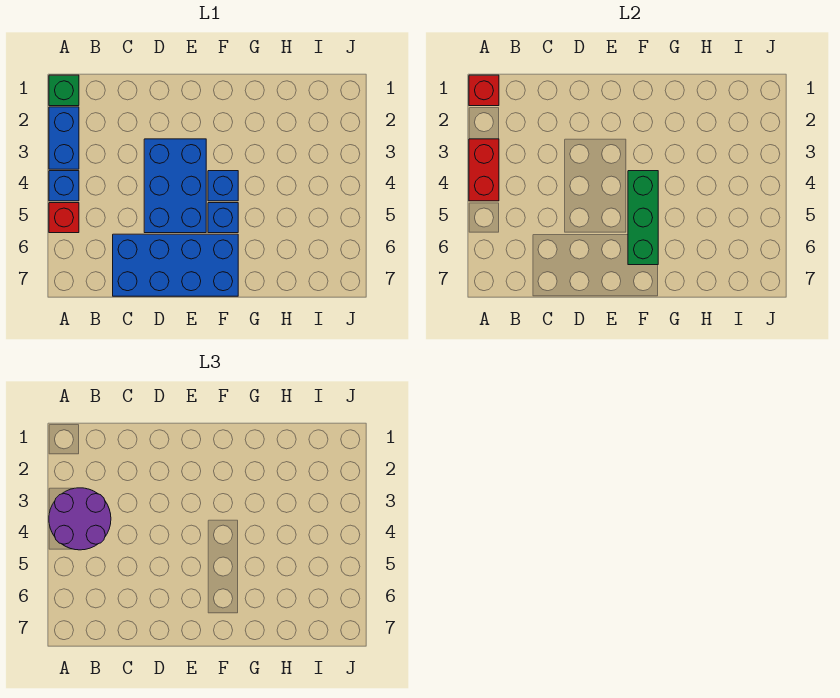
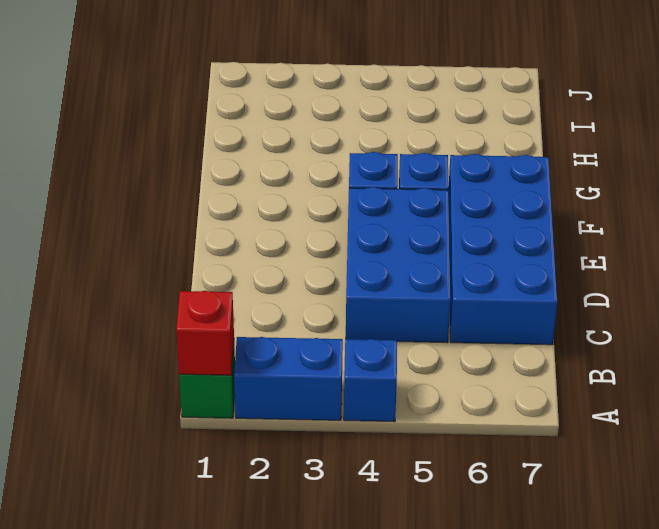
red brick A3:A4 level 2 -> none
purple round brick A3:B4 level 3 -> none
red brick A5 level 1 -> none
blue brick D3:E5 level 1 -> blue brick C4:E5 level 1
green brick F4:F6 level 2 -> none

